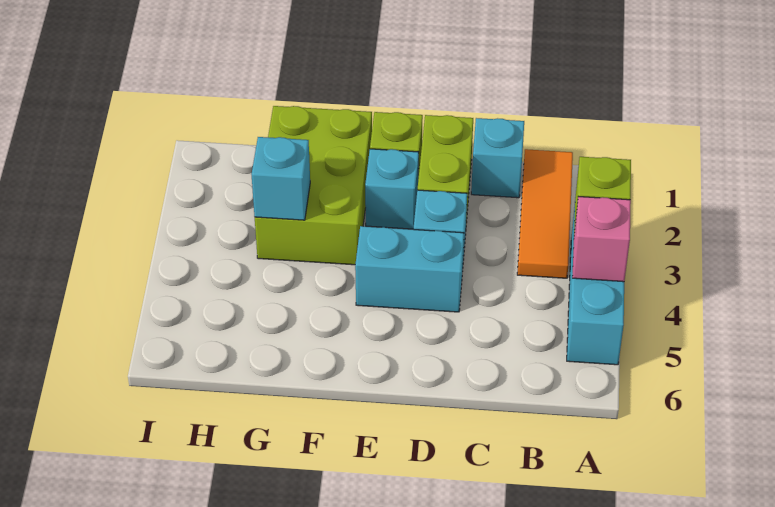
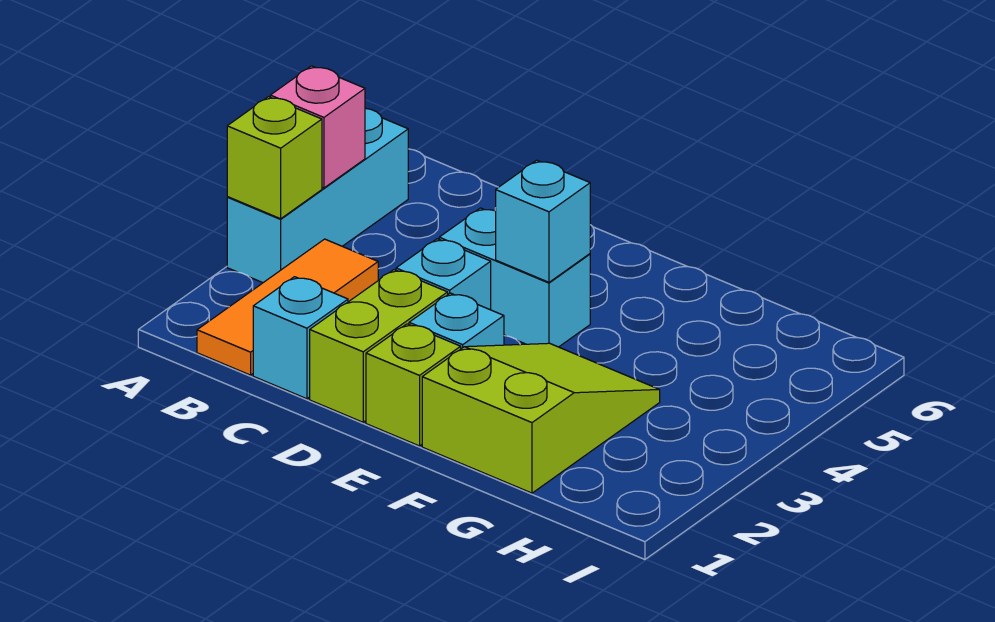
lime brick F1:G3 level 1 -> lime slope F1:G3 level 1 top 1
cyan brick G3 level 2 -> cyan brick E4 level 2

